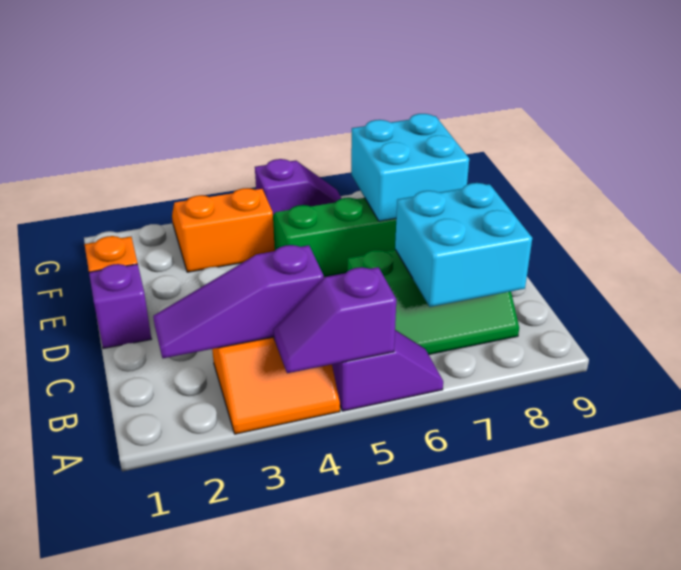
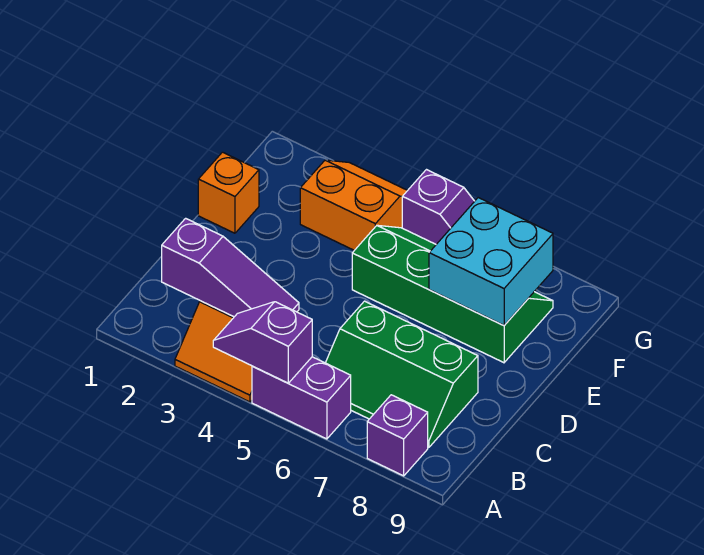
purple slope A5:A6 level 1 top 5 -> purple brick A5:A6 level 1
purple slope B2:B4 level 2 top 4 -> purple slope B2:B4 level 2 top 2
cyan brick B7:C8 level 2 -> none
purple brick D1 level 1 -> purple brick A8 level 1

